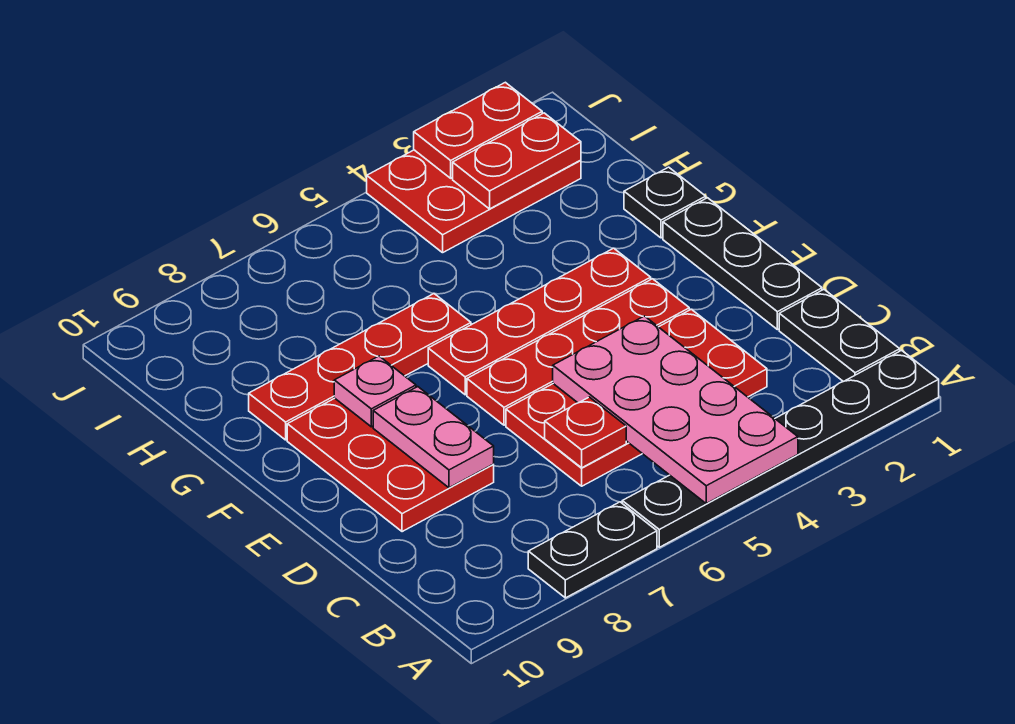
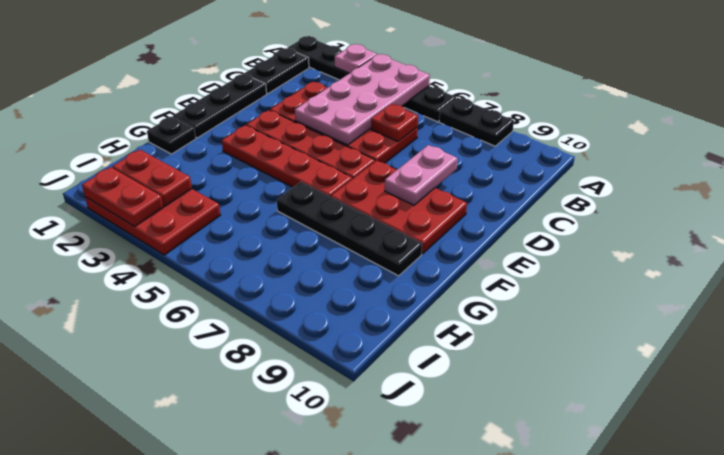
red plate D8:F9 level 1 -> red plate E7:F9 level 1
pink plate F8 level 2 -> pink plate A3 level 2
red plate G6:G9 level 1 -> black plate G6:G9 level 1

